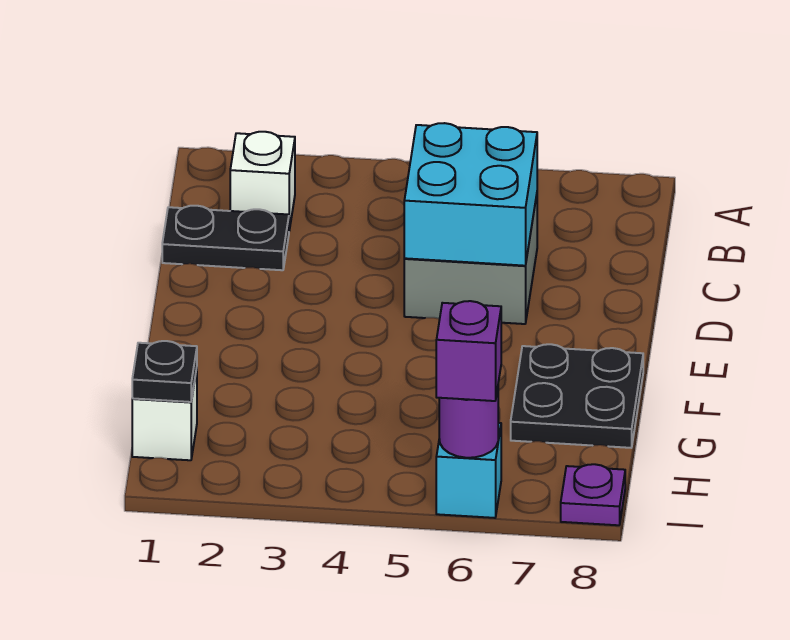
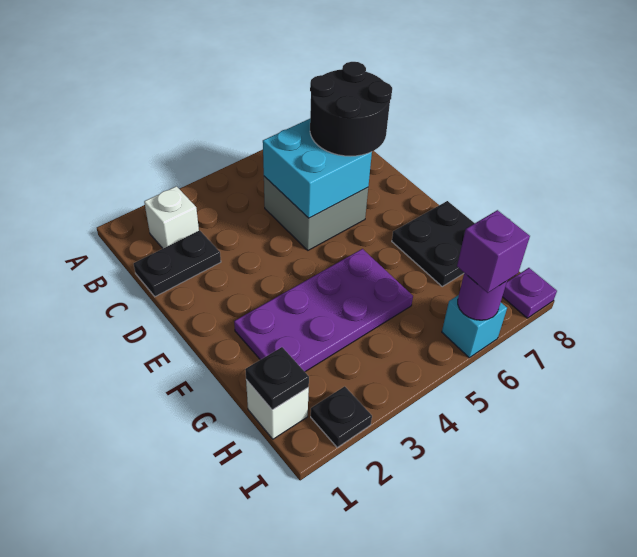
none -> black round brick C6:D7 level 3
none -> purple plate F2:G5 level 1
none -> black plate I2 level 1

